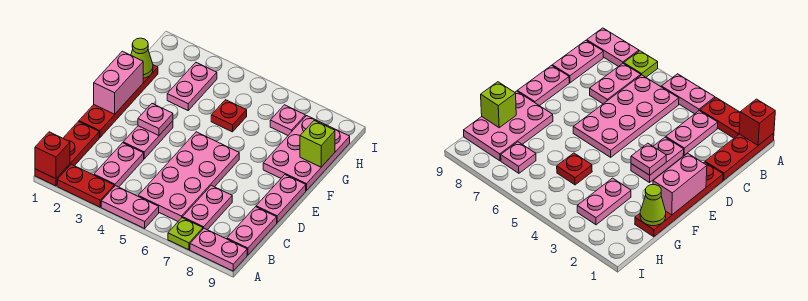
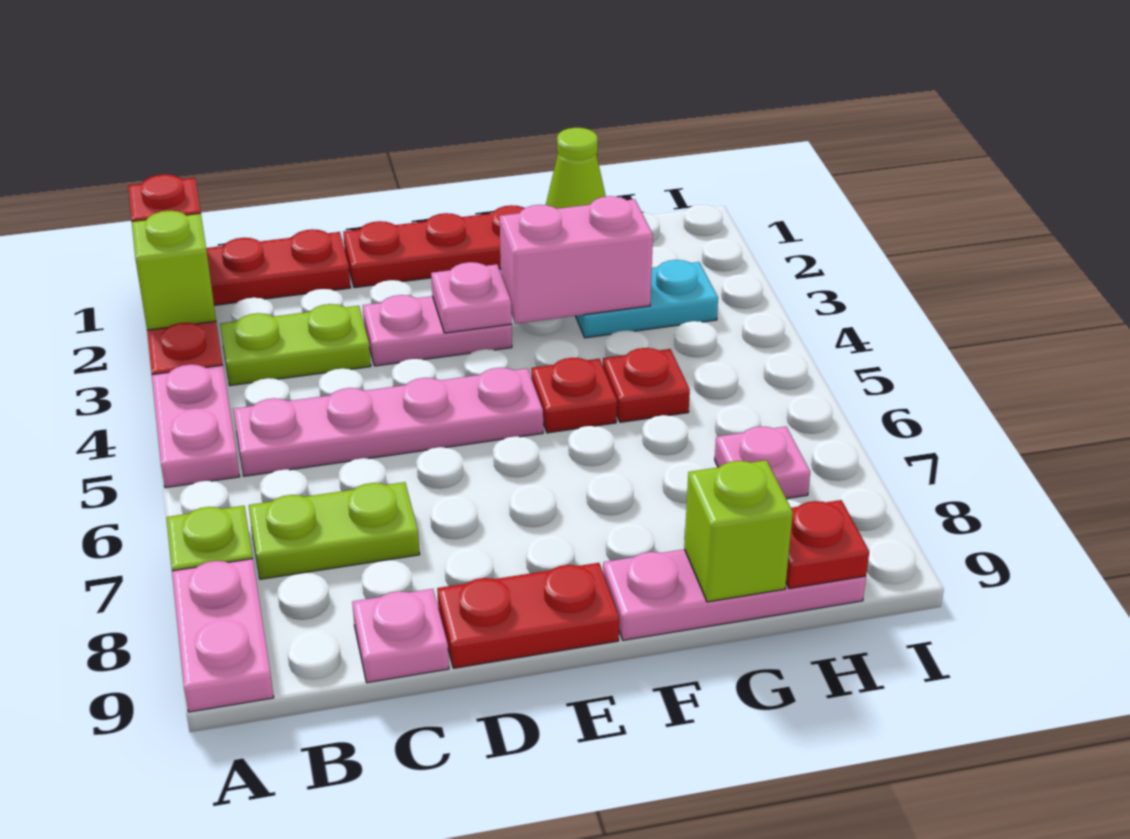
none -> lime brick A2 level 2
pink plate B3:C3 level 1 -> lime plate B3:C3 level 1
pink plate B5:E6 level 1 -> pink plate B5:E5 level 1
pink plate B7:C7 level 1 -> lime plate B7:C7 level 1
pink plate B9:C9 level 1 -> pink plate C9 level 1
pink plate D9:E9 level 1 -> red plate D9:E9 level 1
pink brick E1:F1 level 2 -> pink brick F3:G3 level 2
none -> red plate F5 level 1
pink plate F8:H9 level 1 -> pink plate F9:H9 level 1
pink plate G3:H3 level 1 -> cyan plate G3:H3 level 1
none -> red plate H9 level 2

